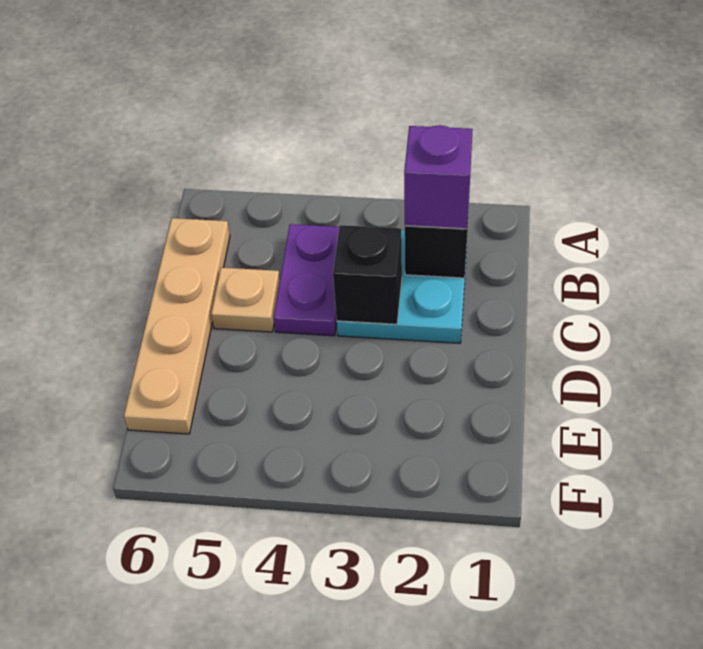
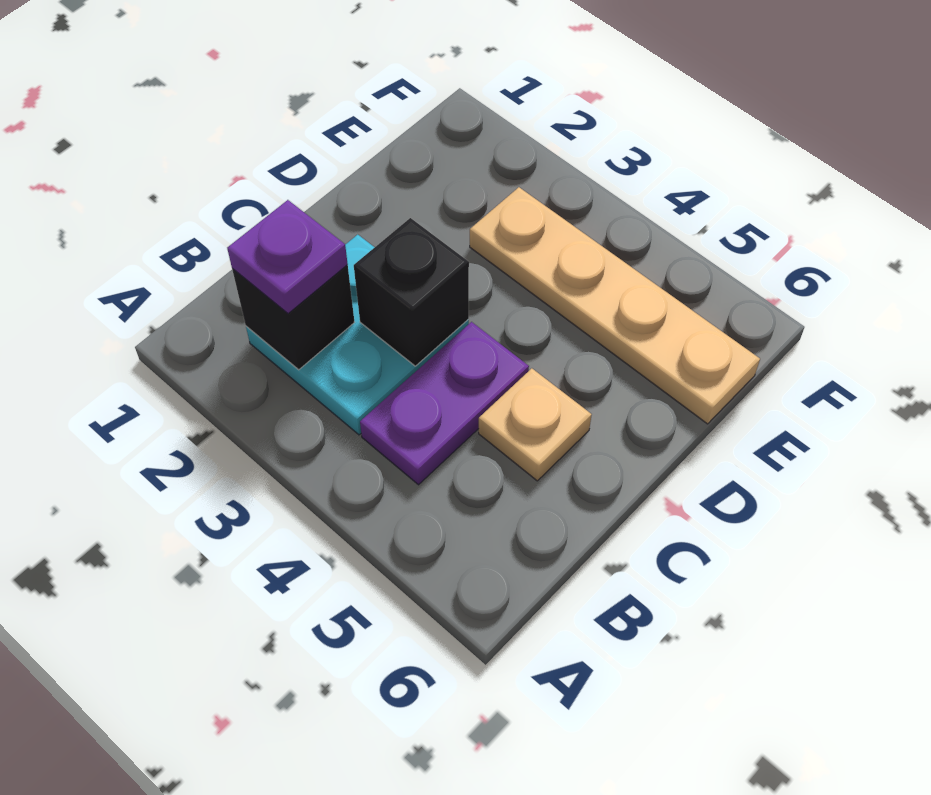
purple brick B2 level 3 -> purple plate B2 level 3
tan plate B6:E6 level 1 -> tan plate E3:E6 level 1

